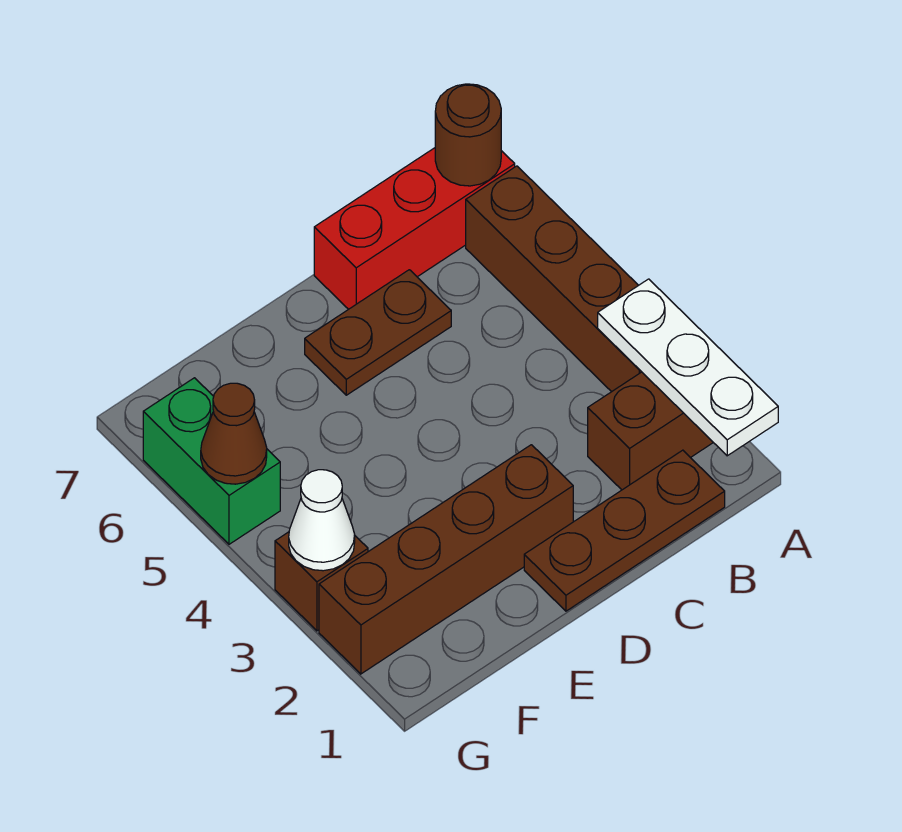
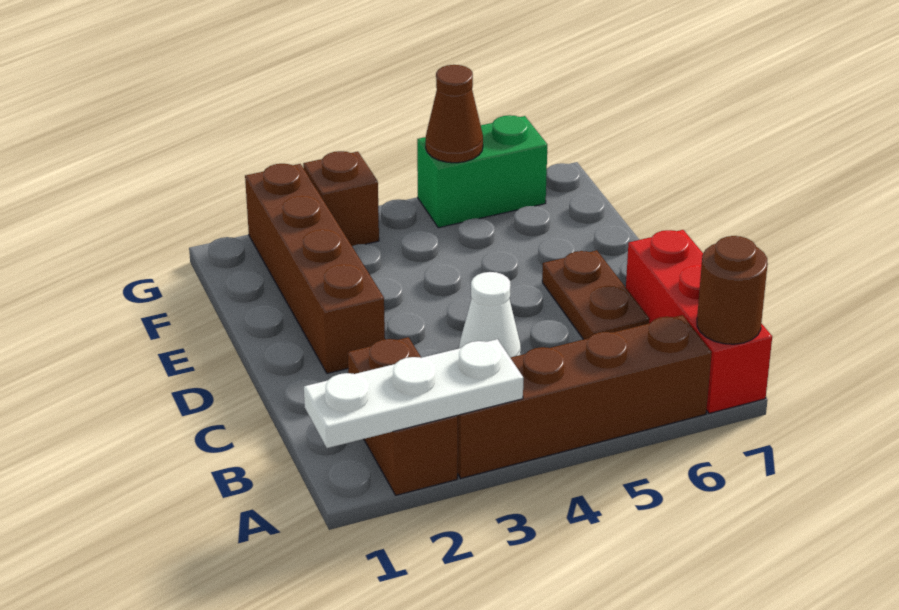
brown plate B1:D1 level 1 -> none
white cone G3 level 2 -> white cone C4 level 1

